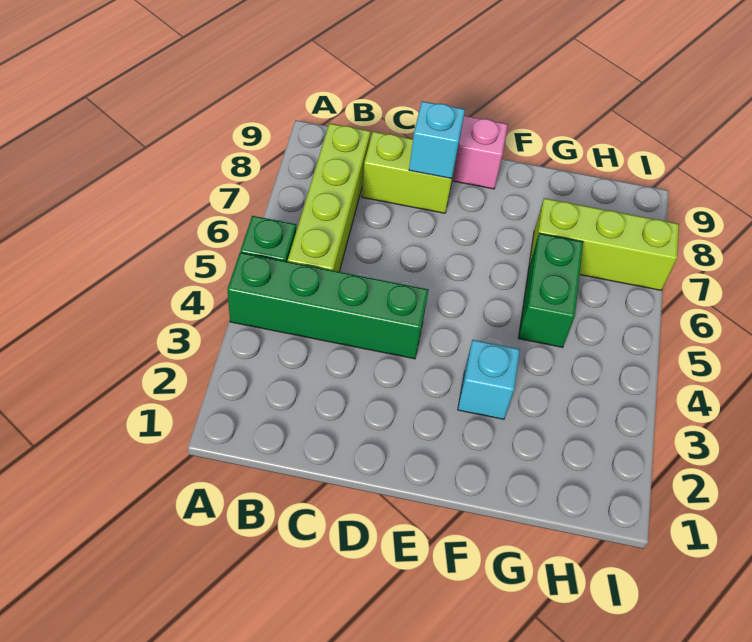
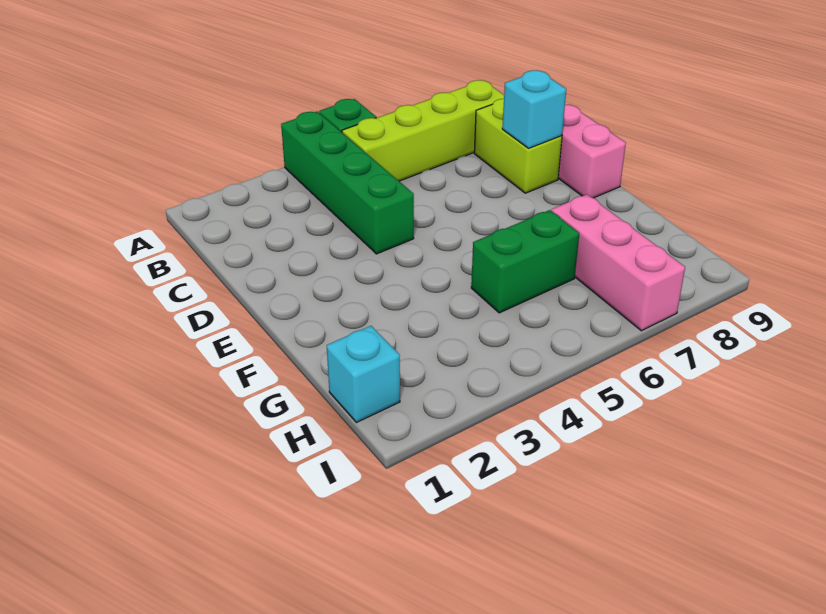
cyan brick F3 level 1 -> cyan brick H1 level 1
lime brick G7:I7 level 1 -> pink brick G7:I7 level 1

